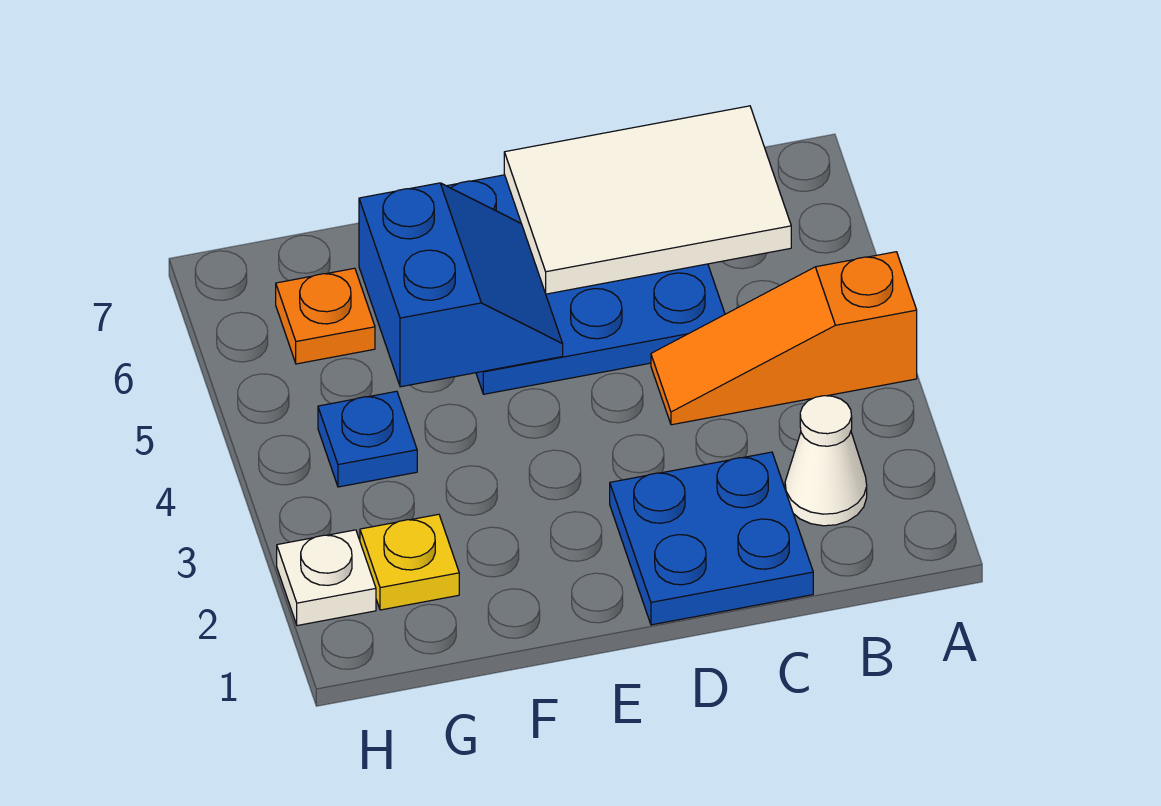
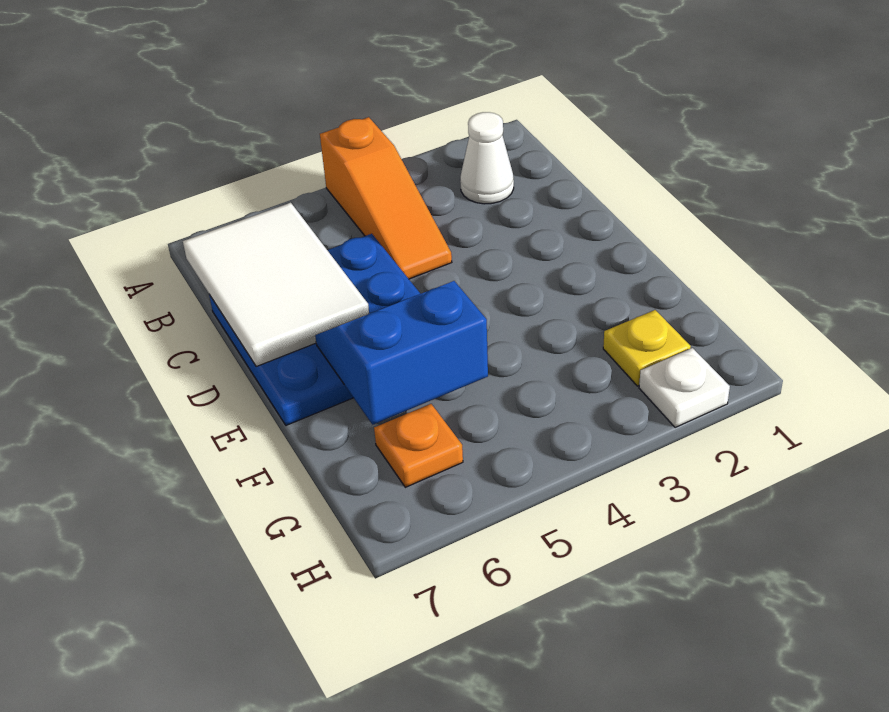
blue plate C1:D2 level 1 -> none
blue plate G4 level 1 -> none

